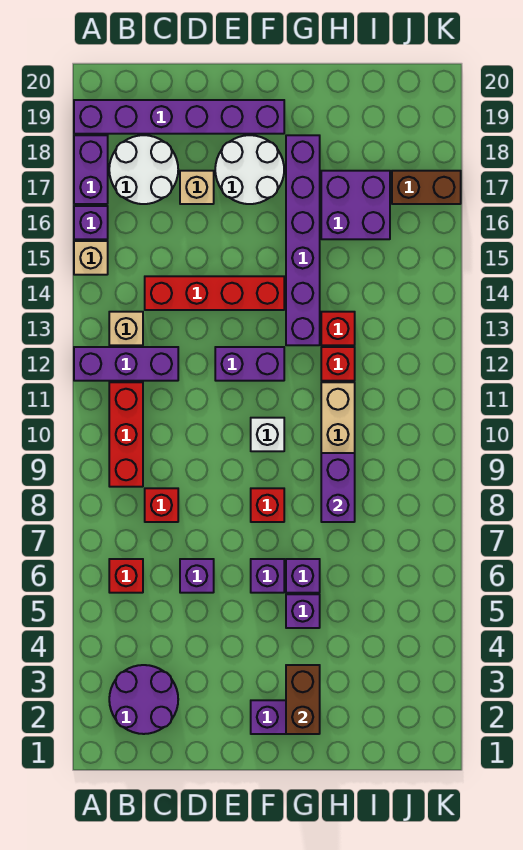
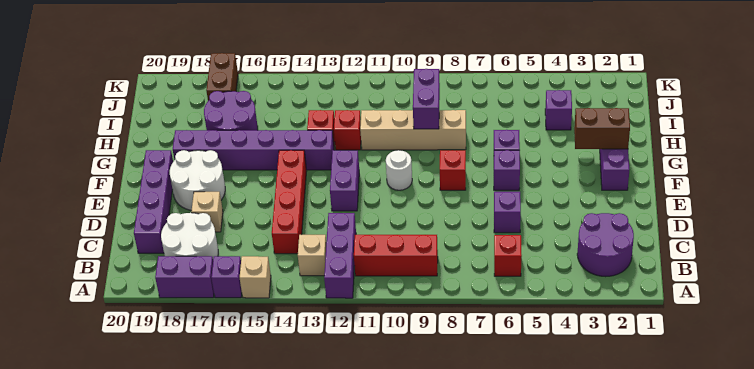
purple brick A19:F19 level 1 -> purple brick C19:F19 level 1
red brick C8 level 1 -> none
white brick F10 level 1 -> white round brick F10 level 1
purple brick G5 level 1 -> purple brick I4 level 1
purple brick H8:H9 level 2 -> purple brick H9:I9 level 2
purple brick H16:I17 level 1 -> purple round brick H16:I17 level 1

